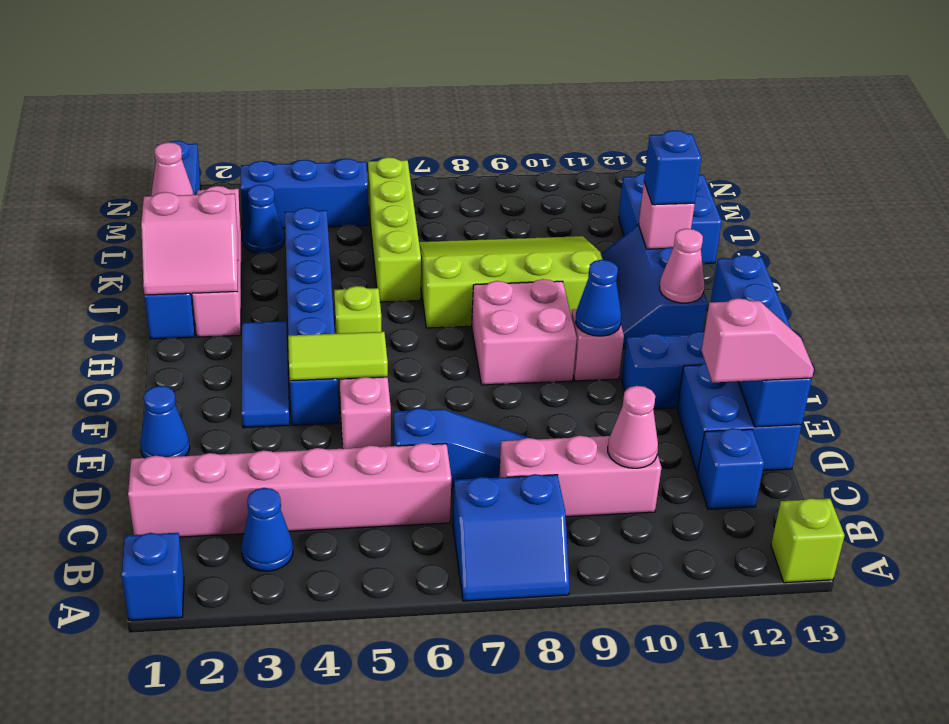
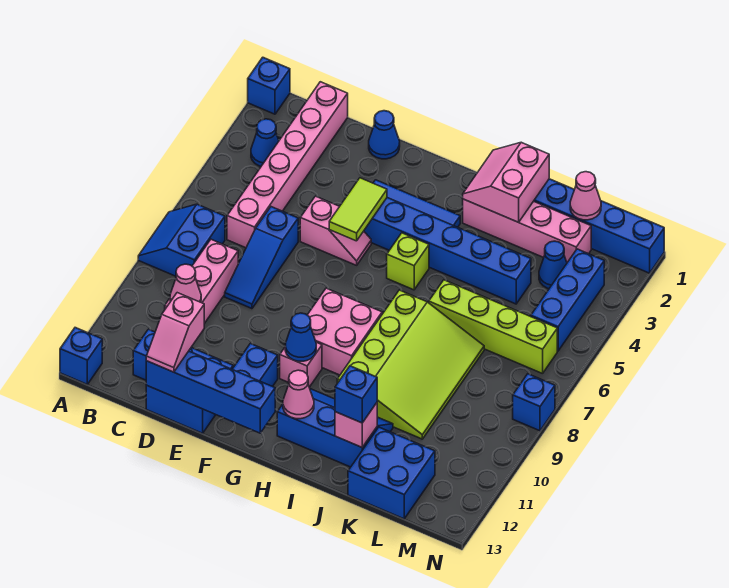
lime brick A13 level 1 -> blue brick A13 level 1
none -> blue brick N8 level 1

